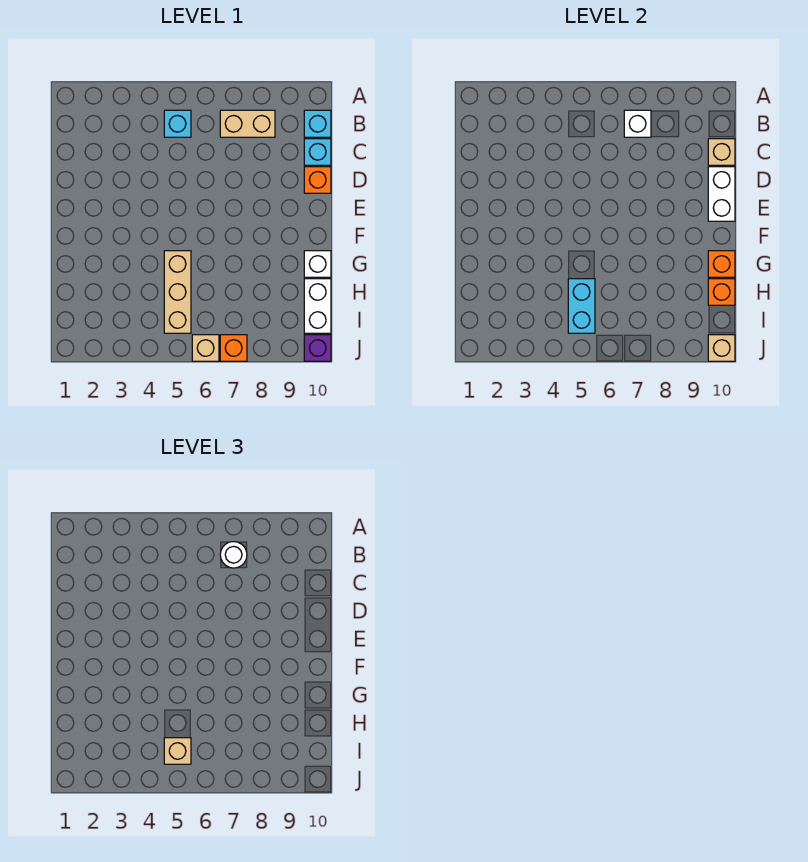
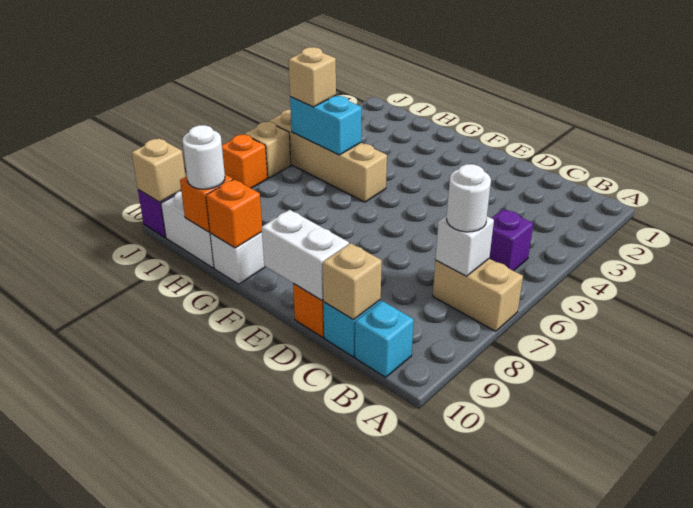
cyan brick B5 level 1 -> purple brick B5 level 1
tan brick B7:B8 level 1 -> tan brick A7:B7 level 1
tan brick G5:I5 level 1 -> tan brick G5:J5 level 1
none -> white round brick H10 level 3

